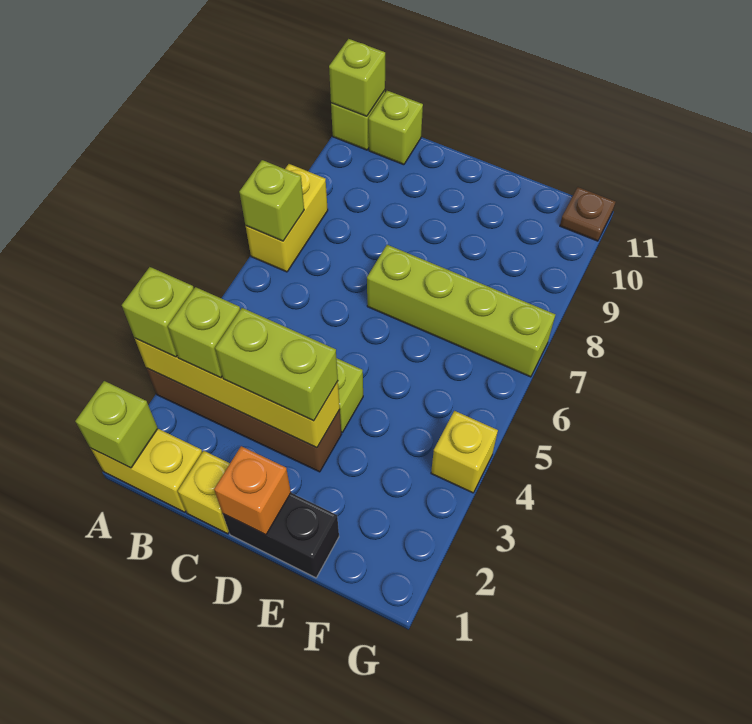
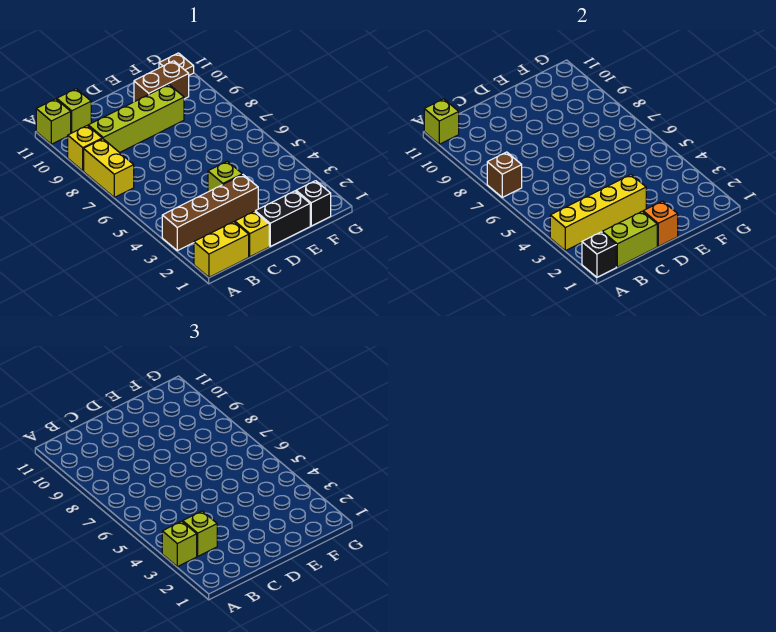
lime brick A1 level 2 -> black brick A1 level 2
lime brick A7 level 2 -> brown brick A7 level 2
lime brick C3:D3 level 3 -> lime brick B1:C1 level 2
lime brick D7:G7 level 1 -> lime brick B9:E9 level 1
none -> brown brick E10:F10 level 1
none -> black brick F1 level 1
yellow brick G4 level 1 -> yellow brick A9 level 1

